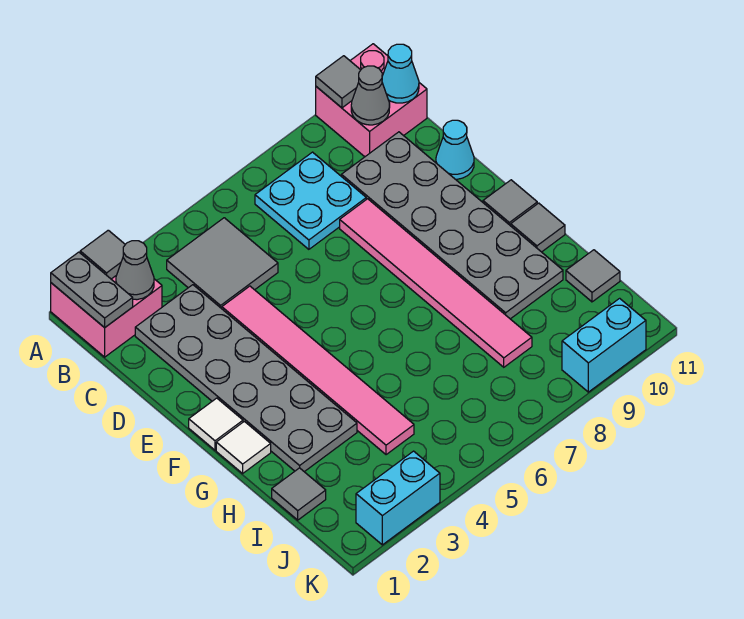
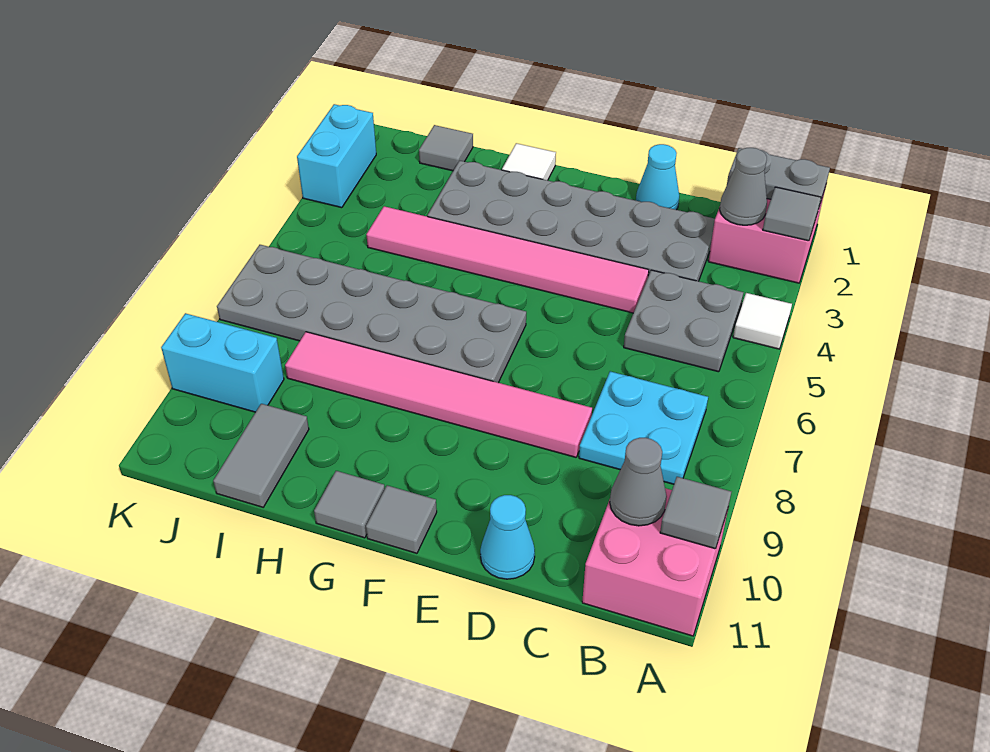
grey tile B4:C5 level 1 -> grey plate B4:C5 level 1
cyan cone B11 level 2 -> cyan cone D1 level 1
grey plate C9:H10 level 1 -> grey plate F6:K7 level 1
white tile F1 level 1 -> white tile A4 level 1
grey tile I11 level 1 -> grey tile I10:I11 level 1
cyan brick K9:K10 level 1 -> cyan brick J9:K9 level 1

